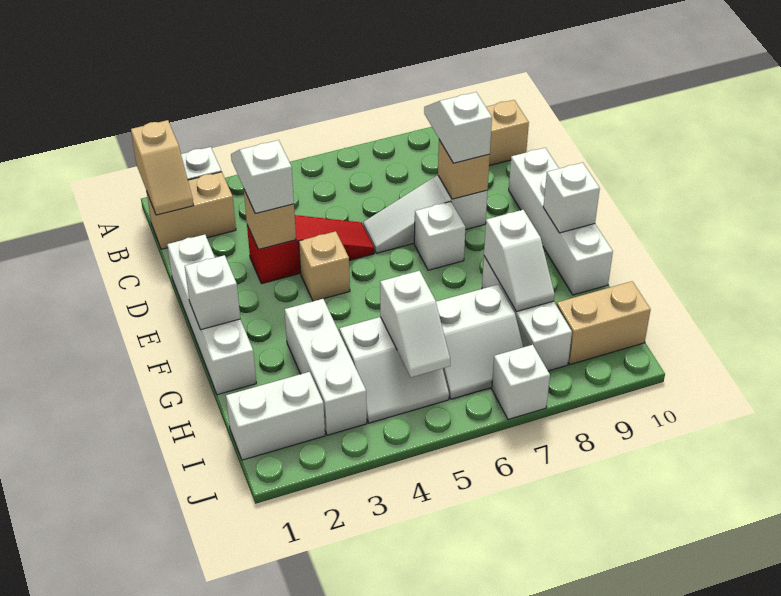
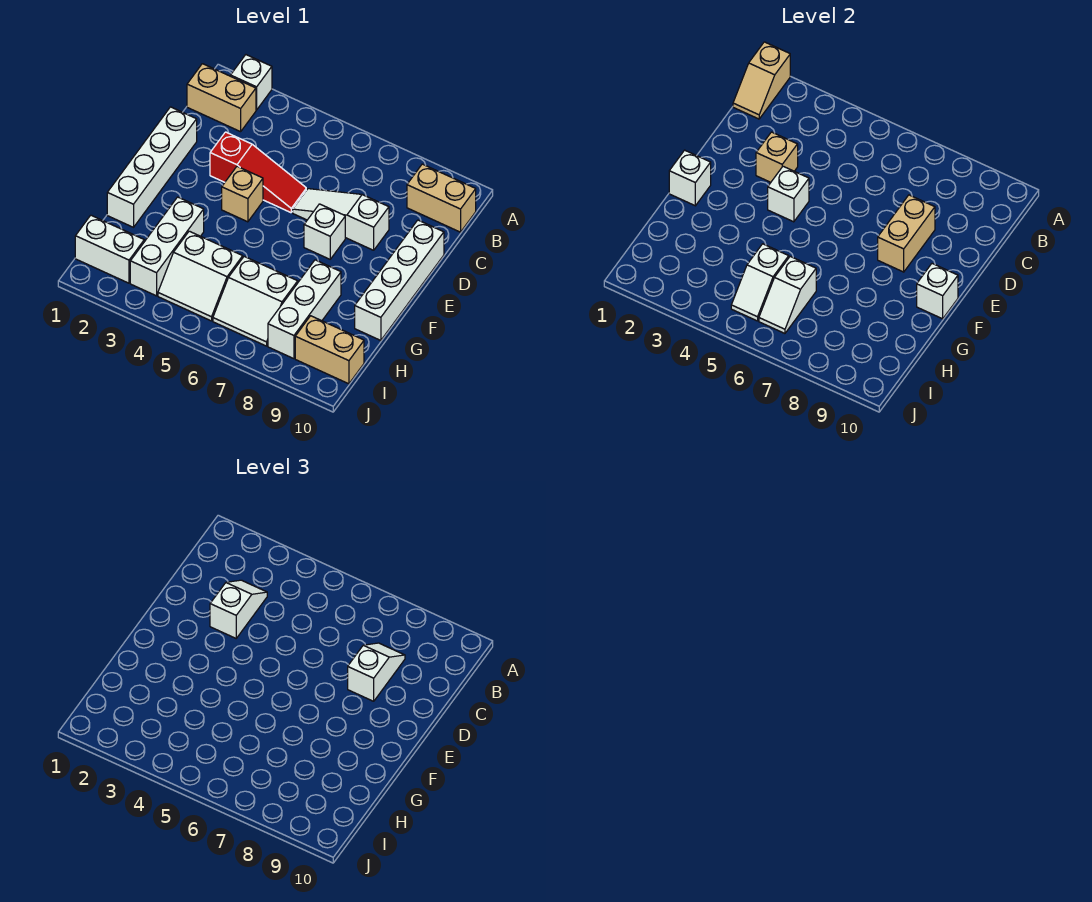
tan brick D8 level 2 -> tan brick D8:E8 level 2
white slope G8:H8 level 2 top G -> white slope H6:I6 level 2 top H
white brick J7 level 1 -> white brick E4 level 2

